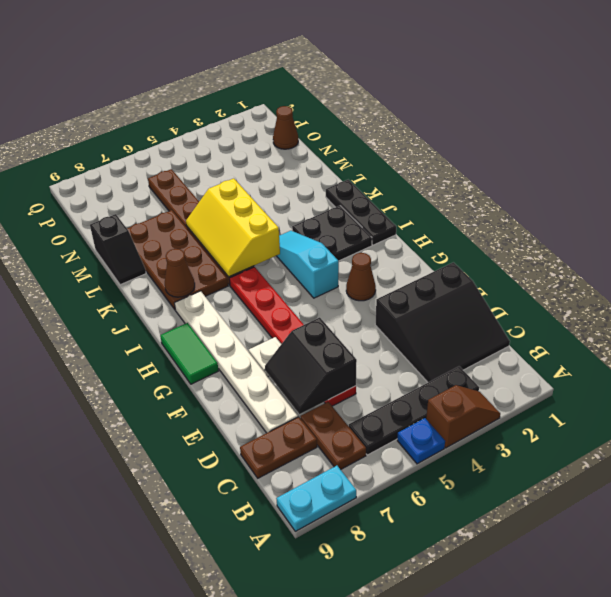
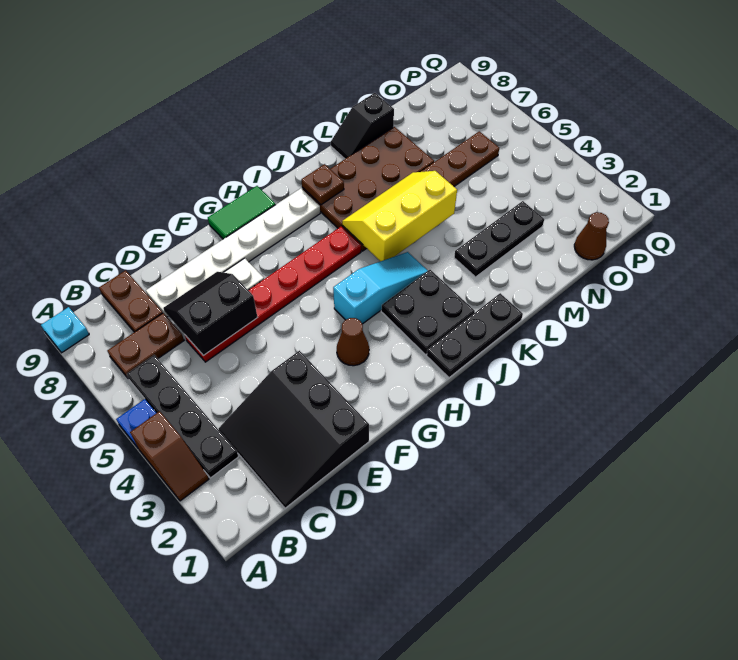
cyan plate A8:A9 level 1 -> cyan plate A9 level 1
brown cone J8 level 2 -> brown plate J8 level 2
none -> black plate L3:N3 level 1

